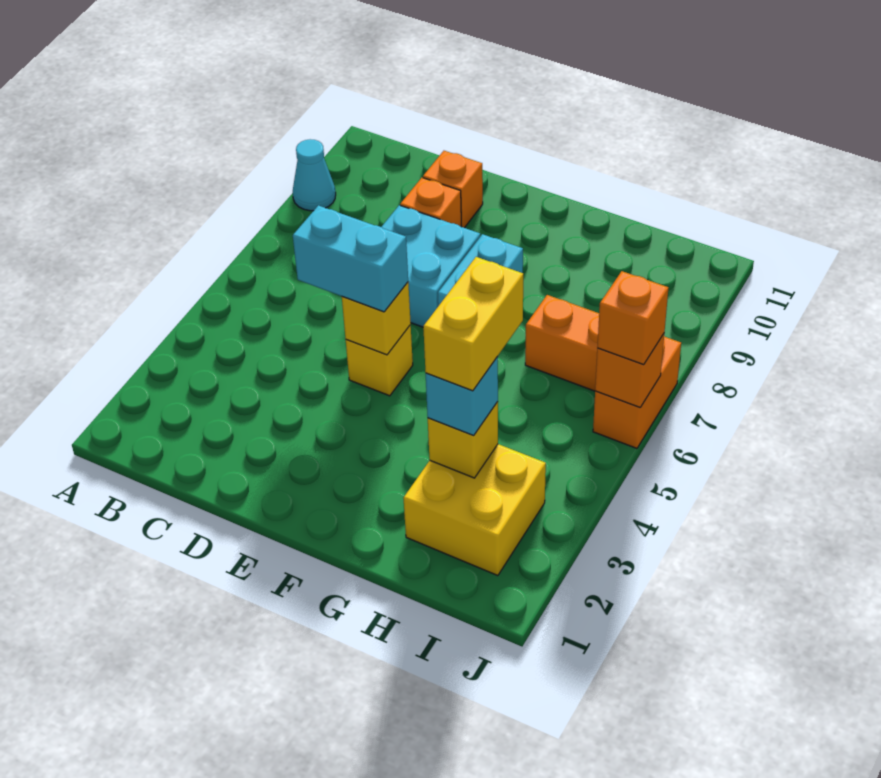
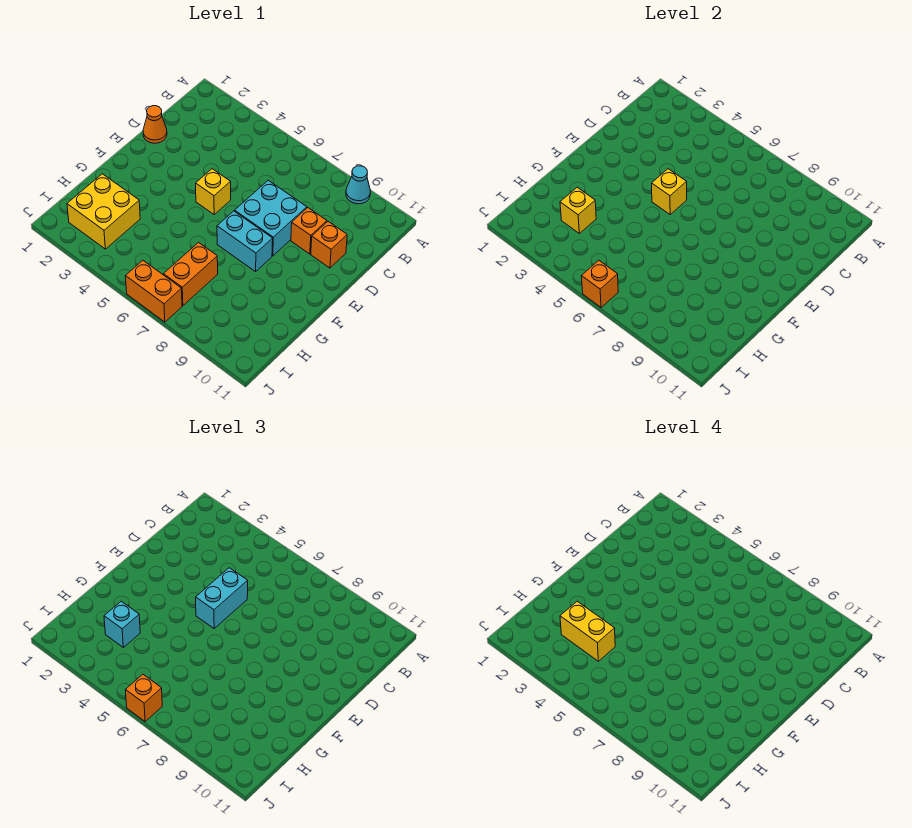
none -> orange cone D1 level 1

